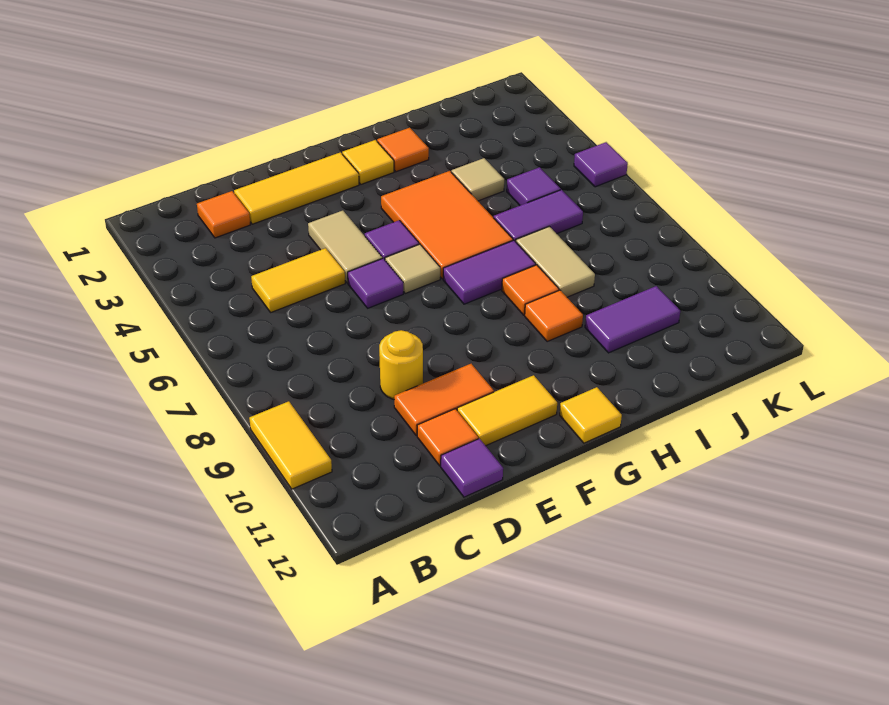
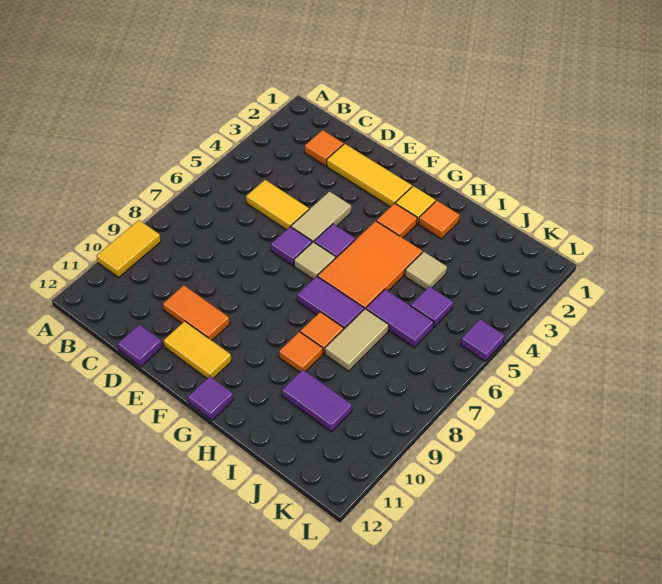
yellow round brick D9 level 1 -> none
orange tile D11 level 1 -> orange tile G3 level 1
yellow tile G12 level 1 -> purple tile G12 level 1

